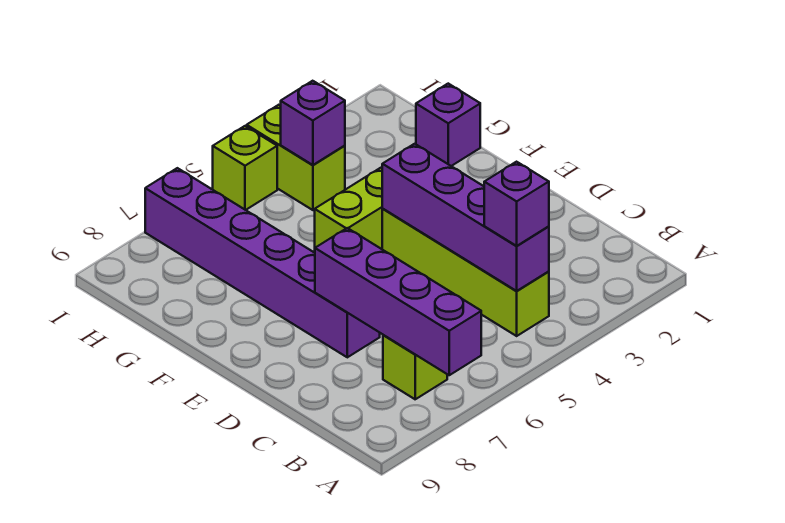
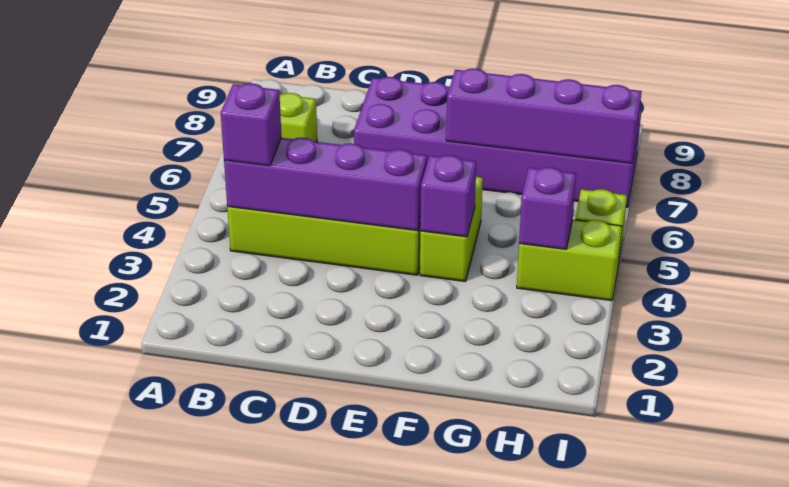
purple brick A7:D7 level 2 -> purple brick F7:I7 level 2
purple brick D7:I7 level 1 -> purple brick D7:I8 level 1
purple brick G1 level 1 -> purple brick F4 level 2

